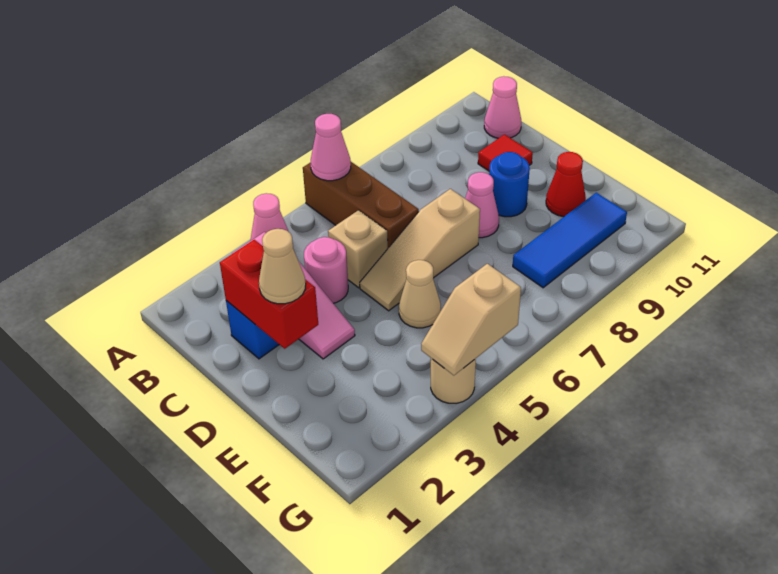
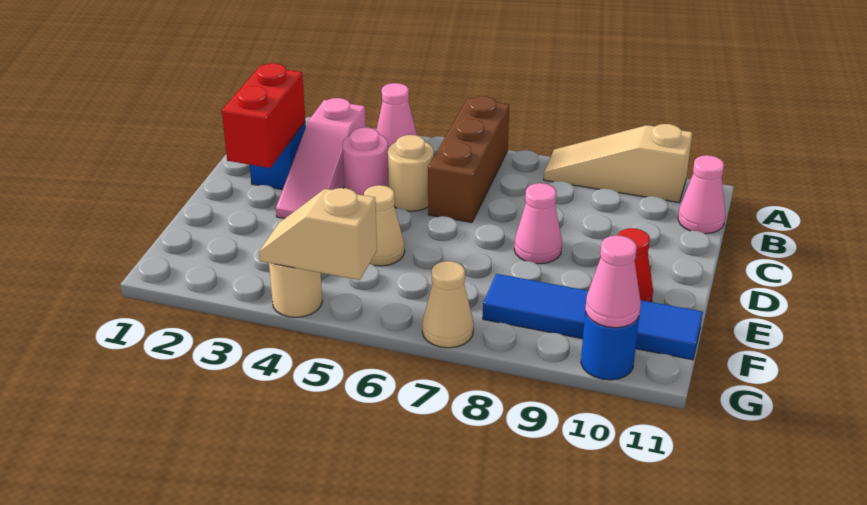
pink cone A6 level 2 -> pink cone G10 level 2
tan brick C5 level 1 -> tan round brick C5 level 1
red tile C10 level 1 -> none
tan cone D2 level 3 -> tan cone G7 level 1
tan slope D5:D7 level 1 top 7 -> tan slope A8:A10 level 1 top 10
blue round brick D9 level 1 -> blue round brick G10 level 1
blue tile F8:F10 level 1 -> blue tile F8:F11 level 1

